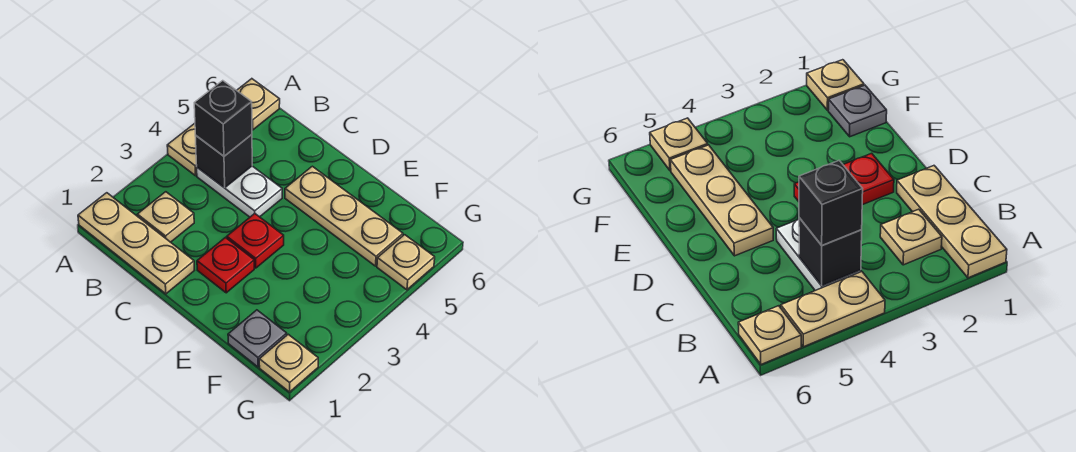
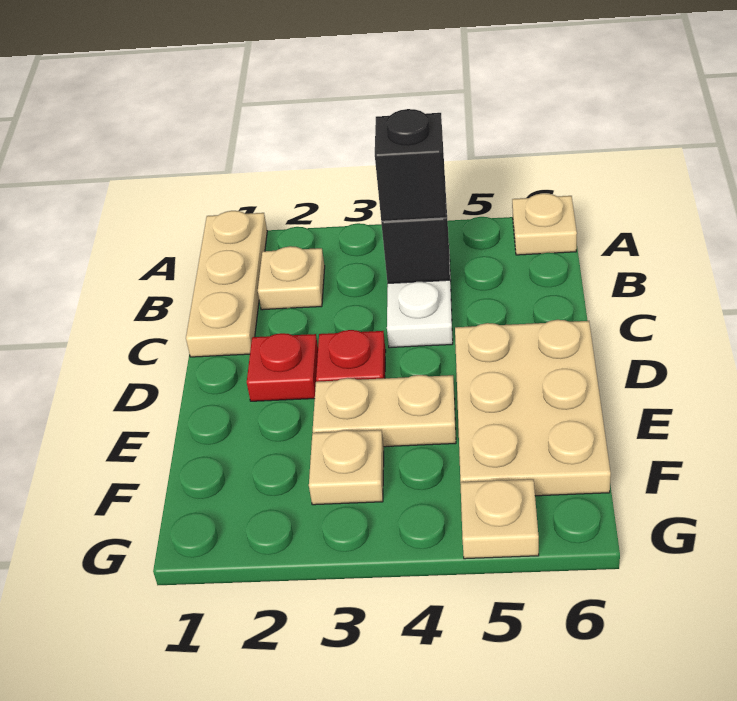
tan plate A4:A5 level 1 -> tan plate E3:E4 level 1
tan plate D5:F5 level 1 -> tan plate D5:F6 level 1
grey plate F1 level 1 -> none
tan plate G1 level 1 -> tan plate F3 level 1

